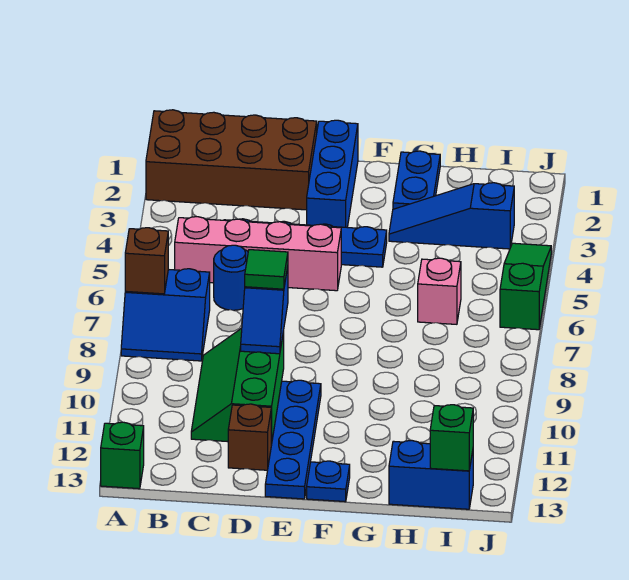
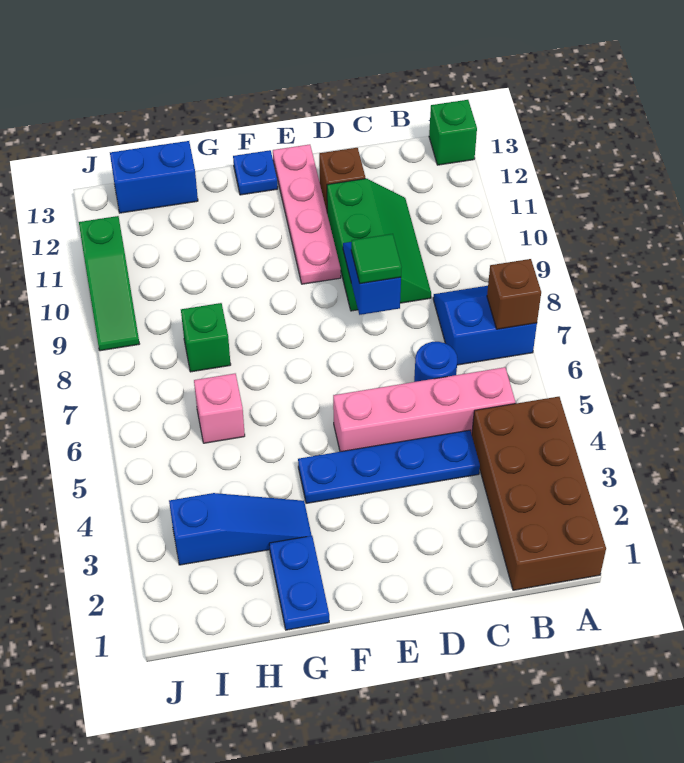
brown brick A1:D2 level 1 -> brown brick A1:B4 level 1
blue brick E1:E3 level 1 -> none
blue plate E10:E13 level 1 -> pink plate E10:E13 level 1
green brick I13 level 2 -> green brick H8 level 1
green slope J4:J6 level 1 top 6 -> green slope J9:J11 level 1 top 11

